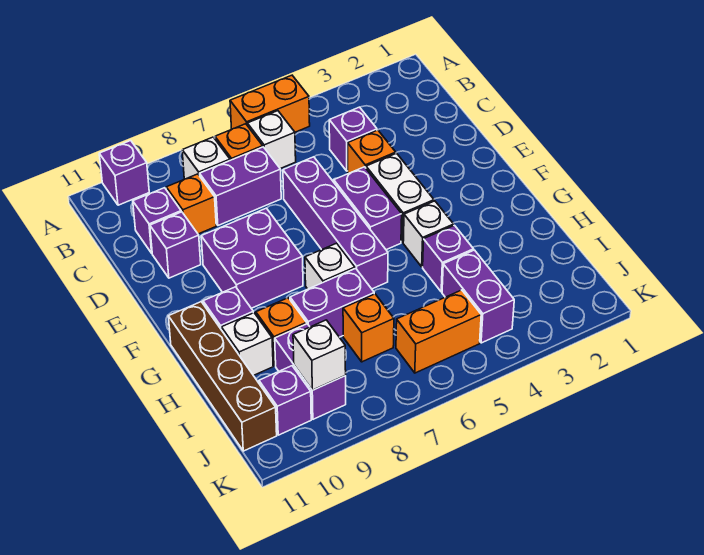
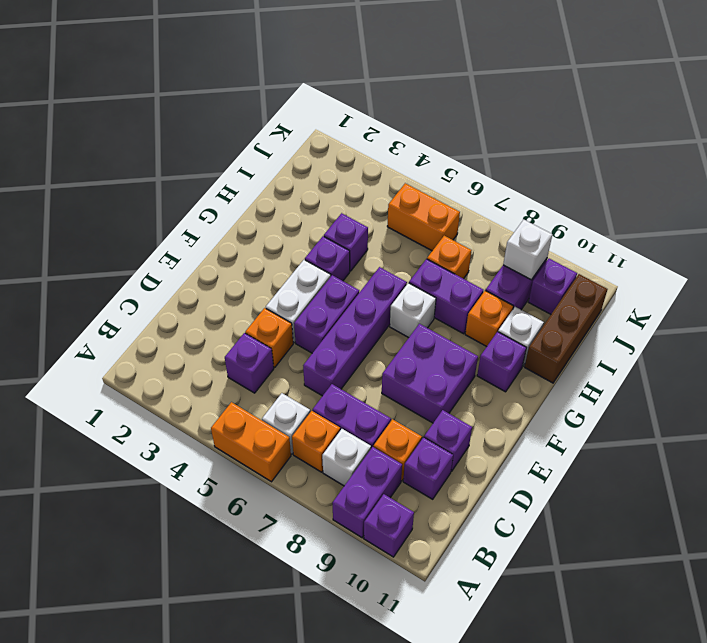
white brick G4 level 1 -> purple brick G4 level 1
brown brick G11:J11 level 1 -> brown brick H11:J11 level 1
purple brick I4:J4 level 1 -> purple brick A9:B9 level 1

